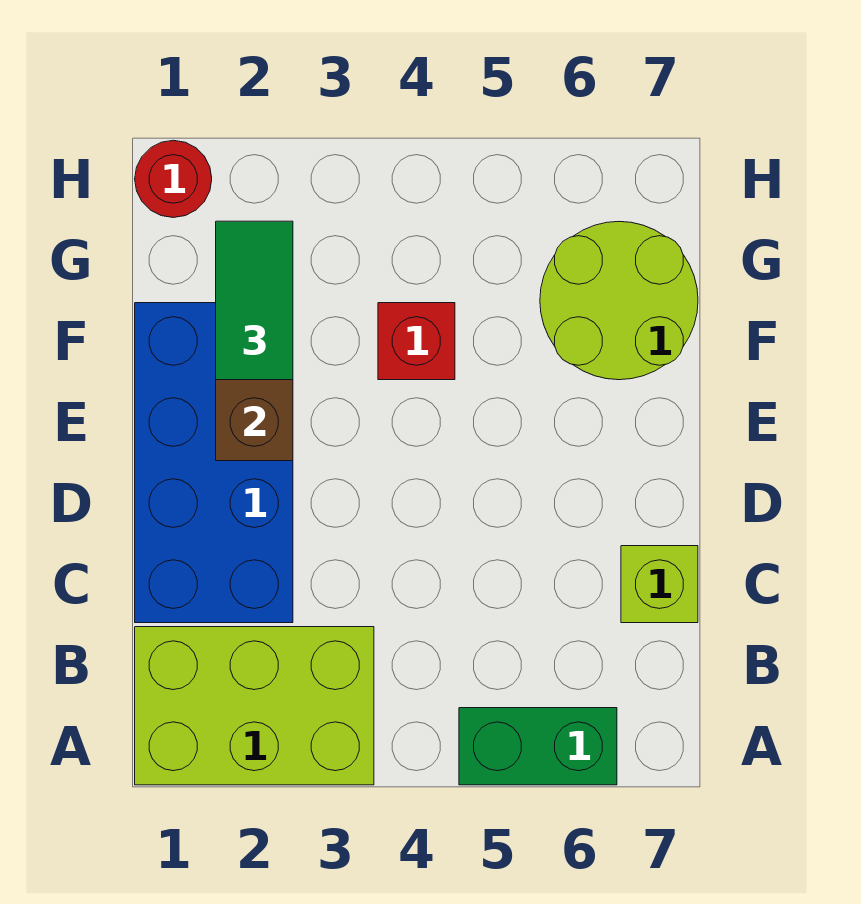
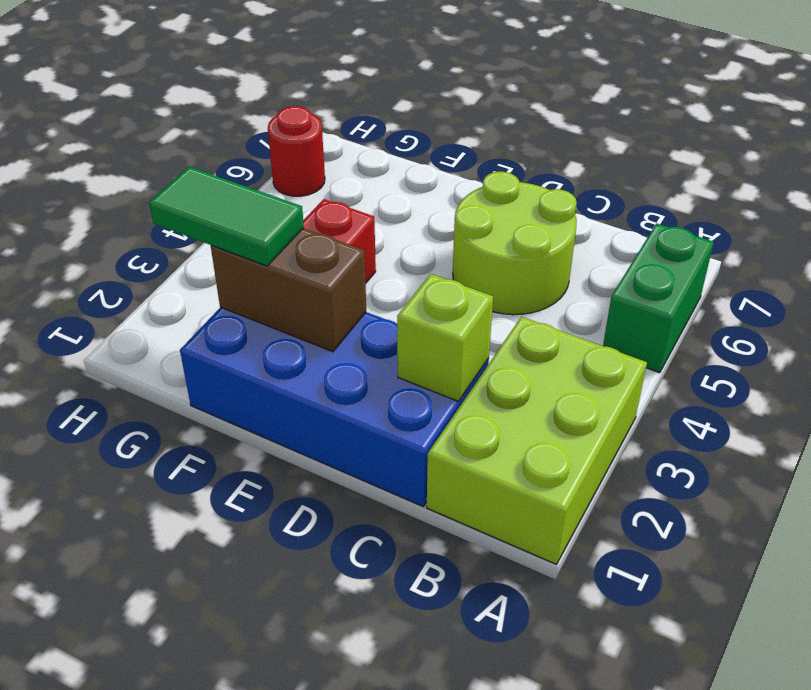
lime brick C7 level 1 -> lime brick C2 level 2
lime round brick F6:G7 level 1 -> lime round brick C5:D6 level 1
red round brick H1 level 1 -> red round brick H6 level 1

